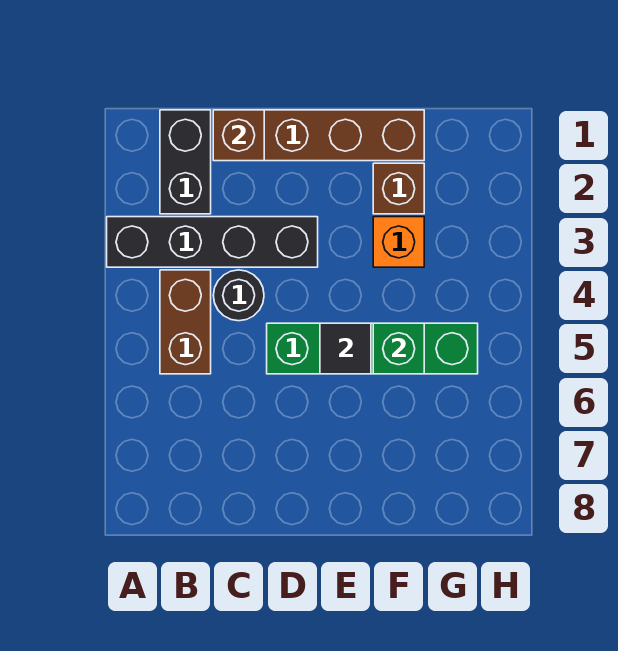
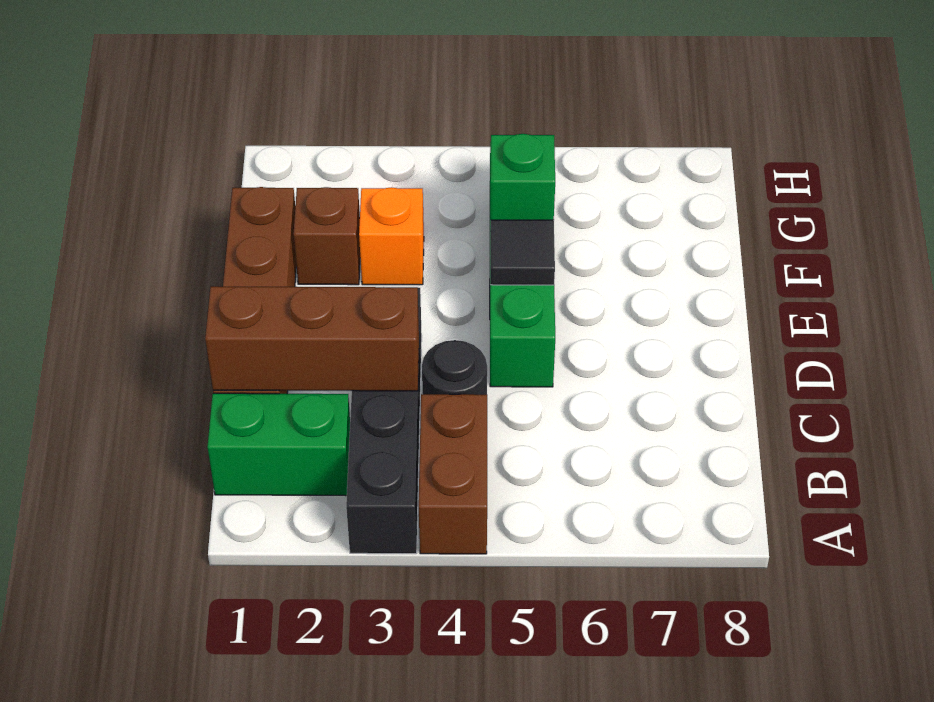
black brick B1:B2 level 1 -> green brick B1:B2 level 1
brown brick B4:B5 level 1 -> brown brick A4:B4 level 1
brown brick C1 level 2 -> brown brick C1:C3 level 2

